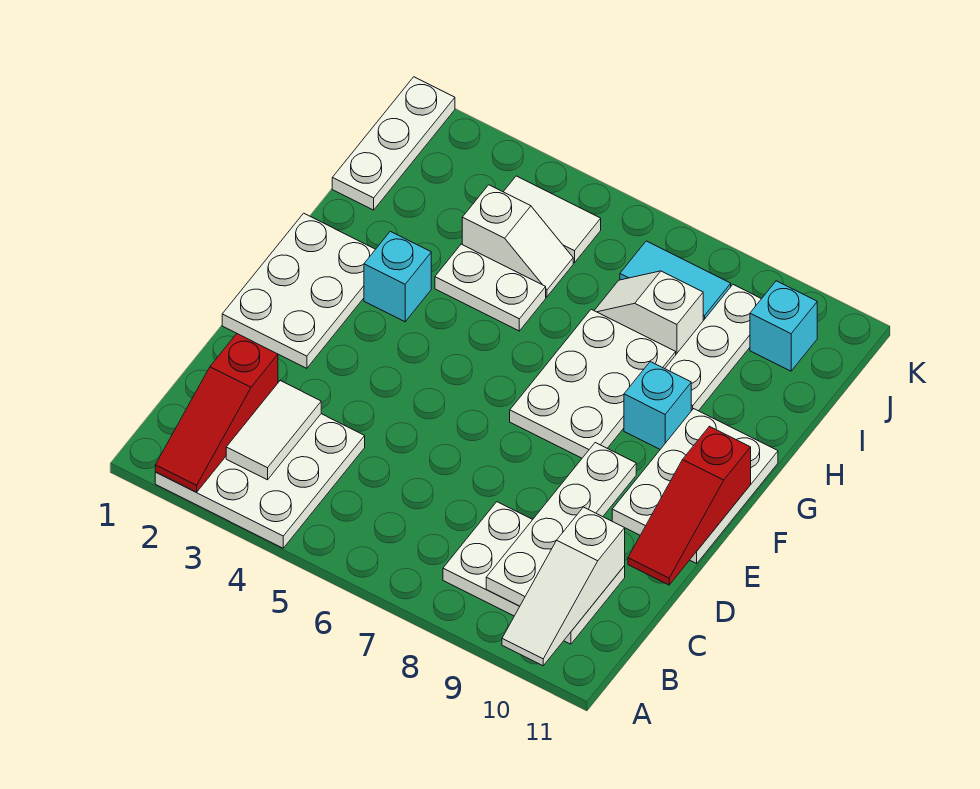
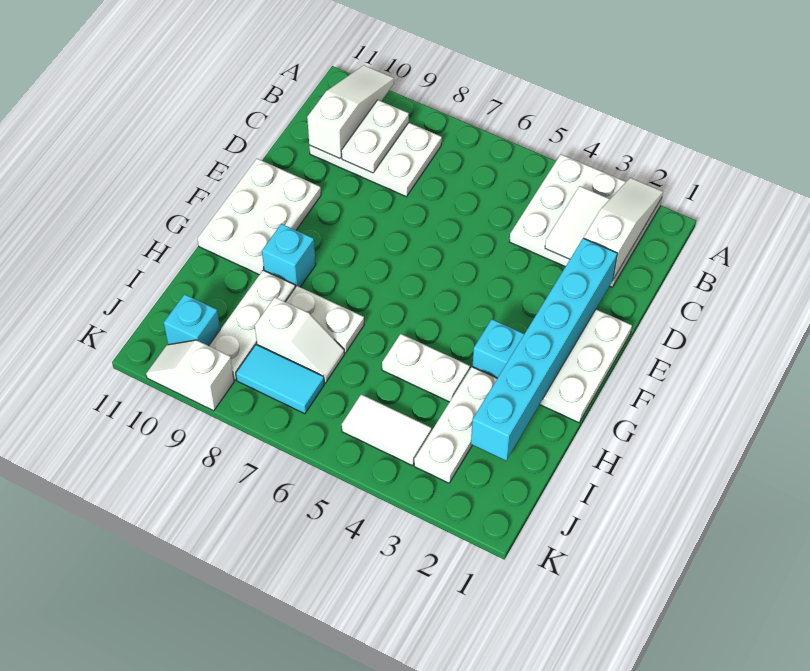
red slope A2:C2 level 2 top C -> white slope A2:C2 level 2 top C
white plate B9:E9 level 2 -> white plate B9:C9 level 2
none -> cyan brick D2:I2 level 2
red slope D11:F11 level 2 top F -> none
white plate F7:H8 level 1 -> white plate H7:H8 level 1
white plate I1:K1 level 1 -> white plate H3:J3 level 1
white slope I4:I5 level 1 top 4 -> white slope K9:K10 level 1 top 9

